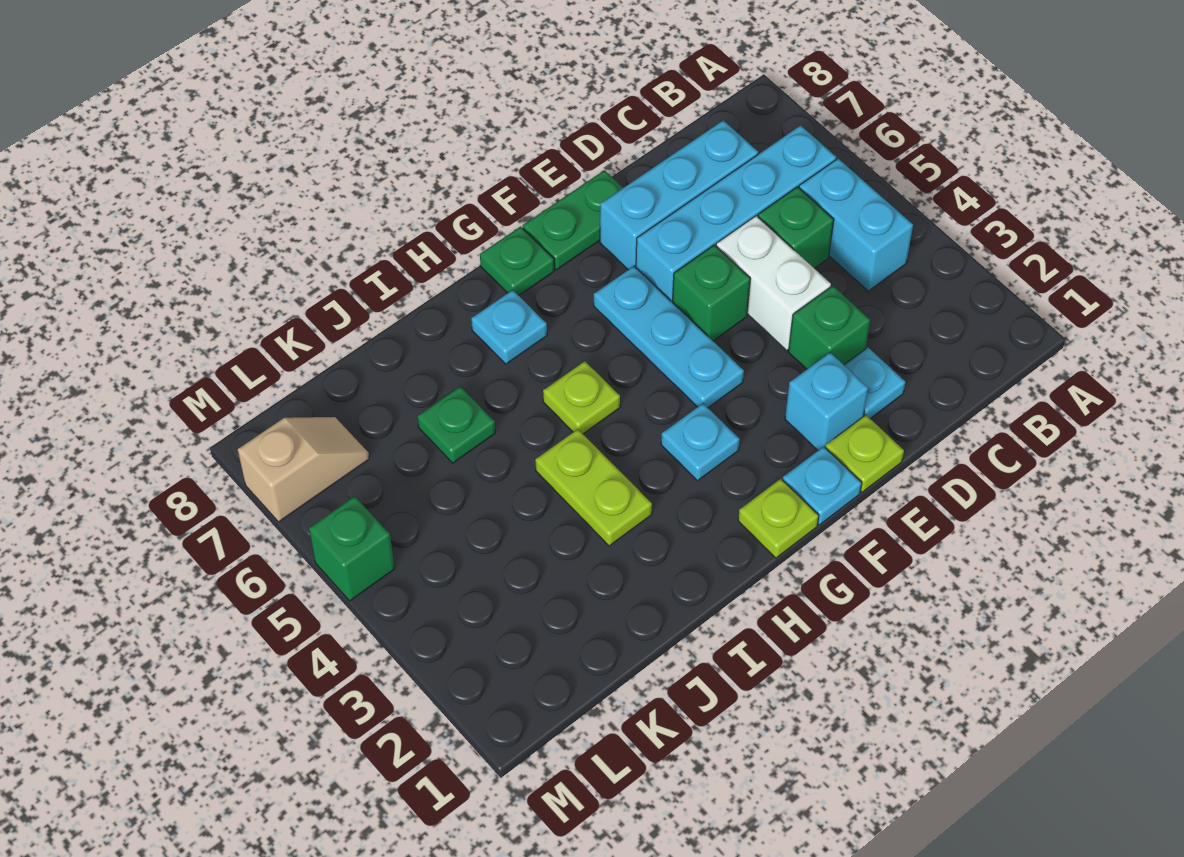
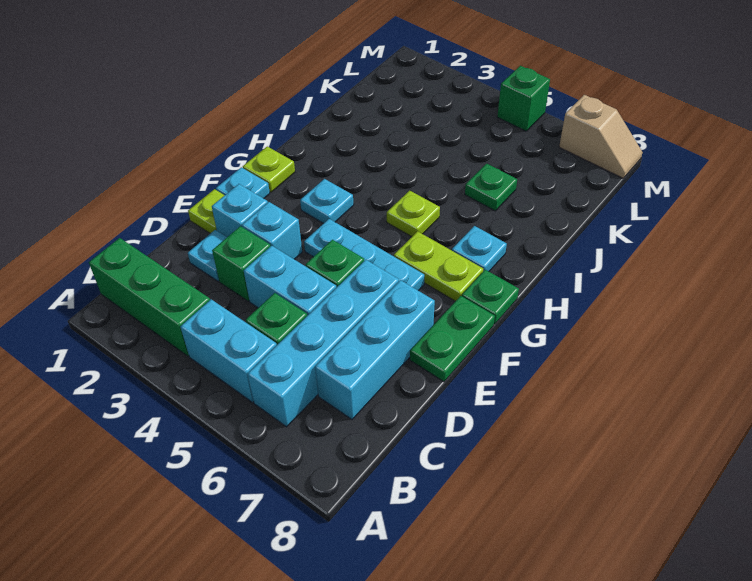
none -> green brick B1:B3 level 1
white brick D4:D5 level 1 -> cyan brick D4:D5 level 1
none -> cyan brick E3 level 1
lime plate I3:I4 level 1 -> lime plate G6:G7 level 1
tan slope L7:M7 level 1 top M -> tan slope M7:M8 level 1 top 7

